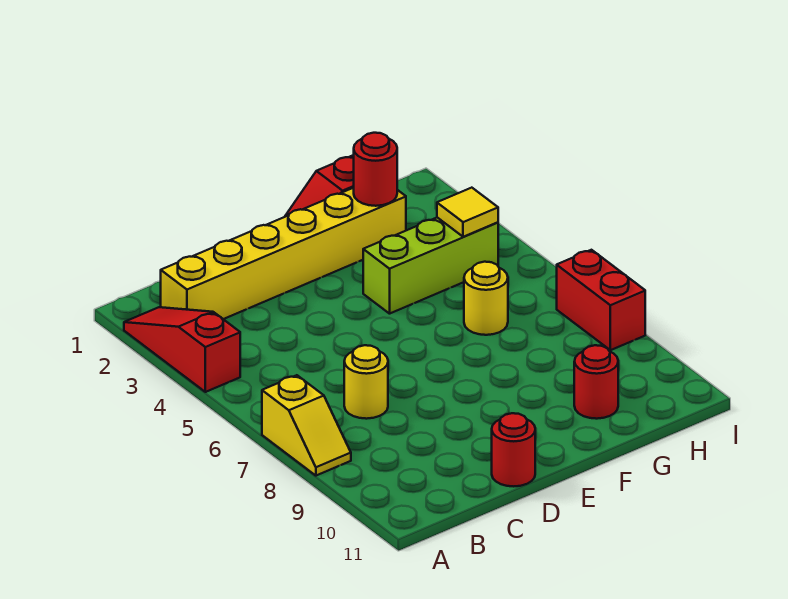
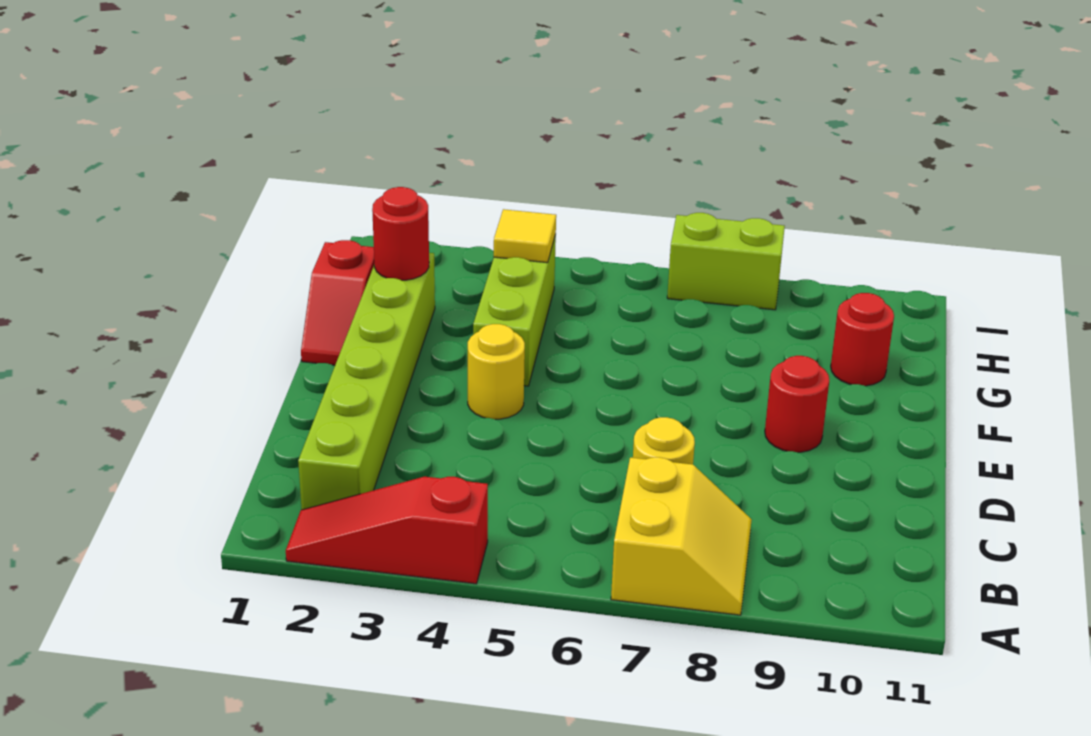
yellow slope A7:A8 level 1 top 7 -> yellow slope A7:B8 level 1 top 7
yellow brick B2:G2 level 1 -> lime brick B2:G2 level 1
red round brick D11 level 1 -> red round brick E9 level 1
yellow round brick G6 level 1 -> yellow round brick E4 level 1
red brick I7:I8 level 1 -> lime brick I7:I8 level 1

